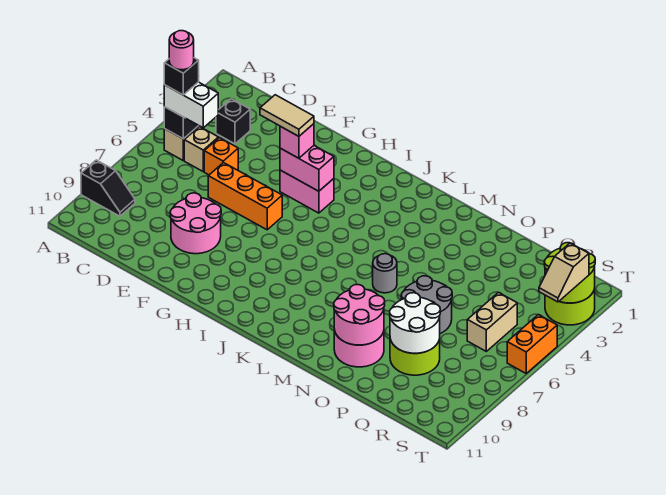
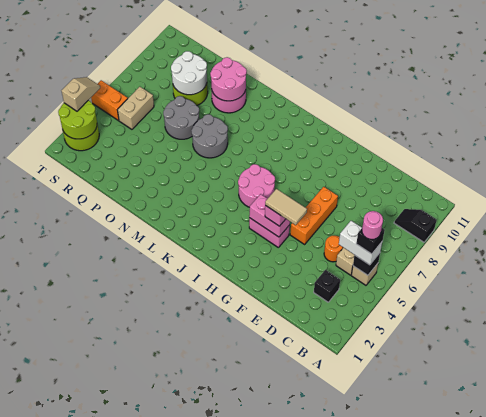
orange brick D5 level 1 -> orange round brick D5 level 1
orange brick E6:G6 level 1 -> orange brick F5:F7 level 1
pink round brick E8:F9 level 1 -> pink round brick I5:J6 level 1
grey round brick M6 level 1 -> grey round brick M6:N7 level 1
orange brick T5:T6 level 1 -> orange brick S5:T5 level 1

